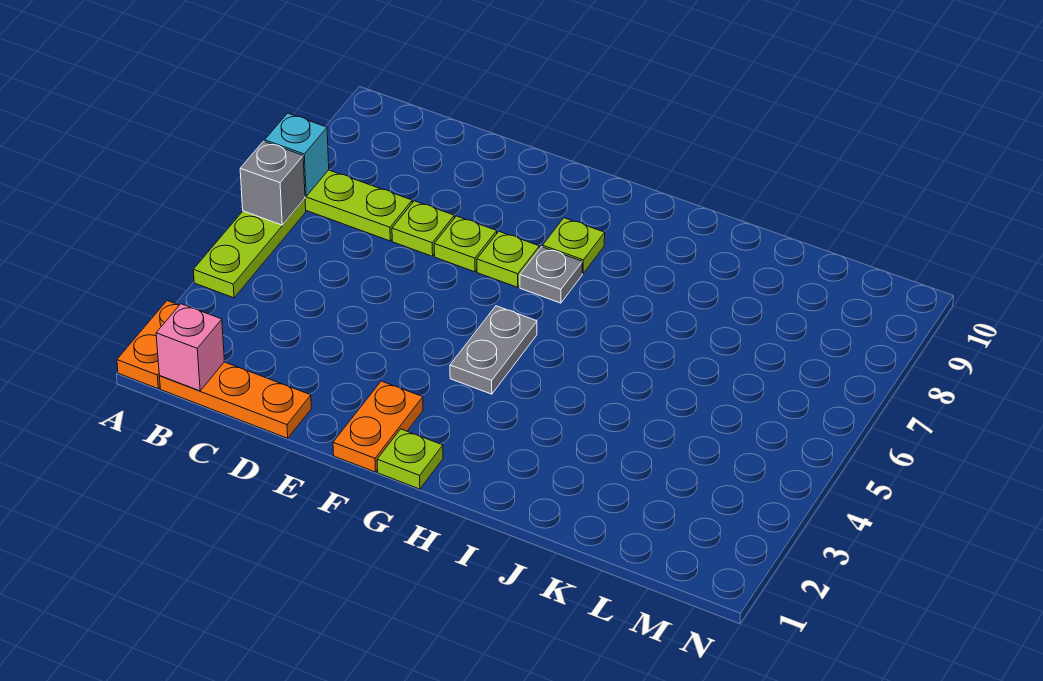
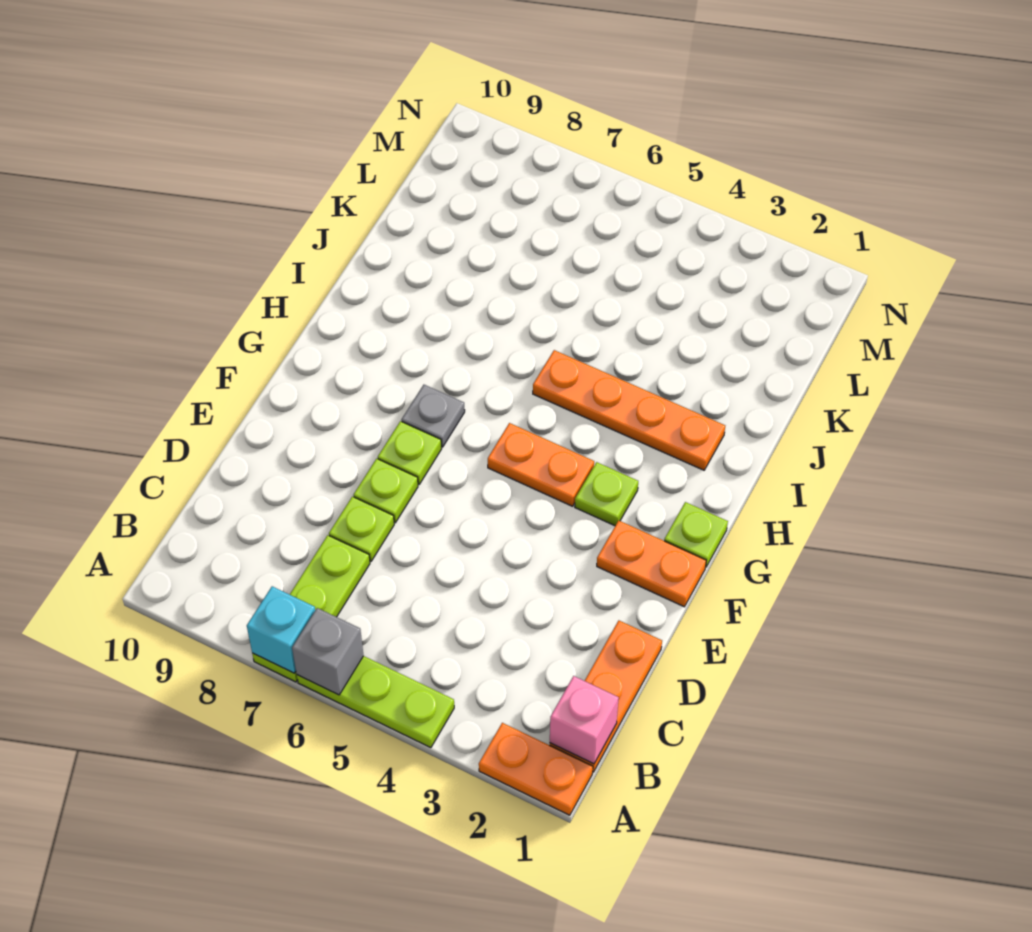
grey plate G4:G5 level 1 -> orange plate G4:G5 level 1
lime plate G8 level 1 -> lime plate G3 level 1
none -> orange plate I2:I5 level 1

